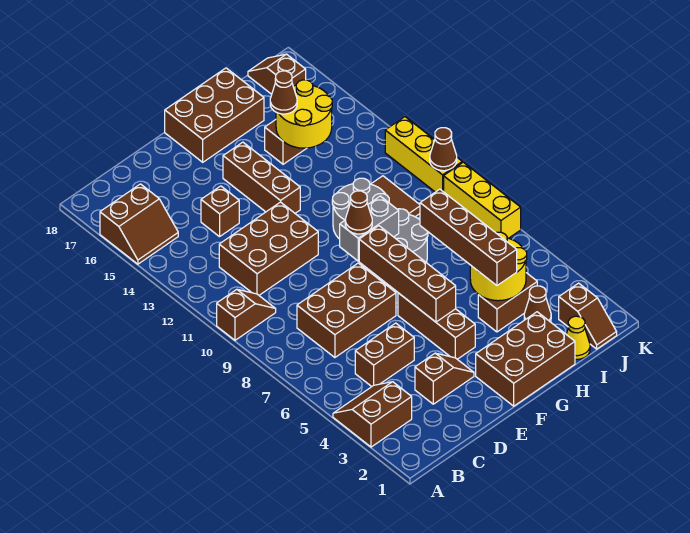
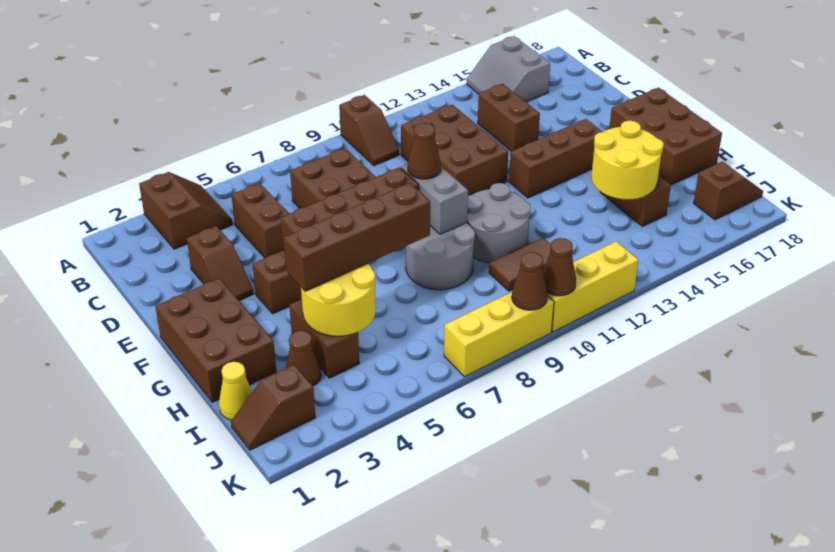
brown slope A15:B16 level 1 top 16 -> grey slope A15:B16 level 1 top 16
brown brick D14 level 1 -> brown brick C14:D14 level 1
brown cone H15 level 3 -> brown cone K9 level 2

